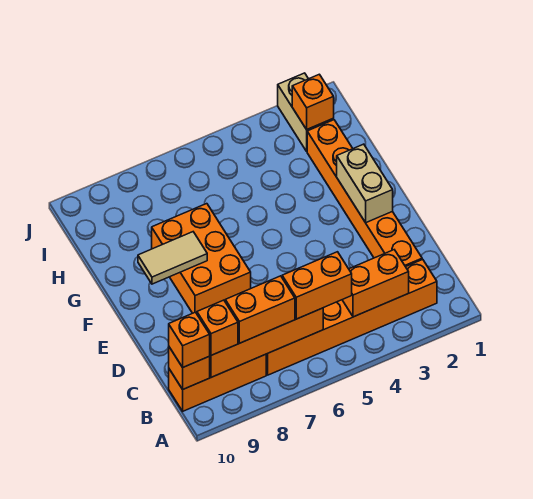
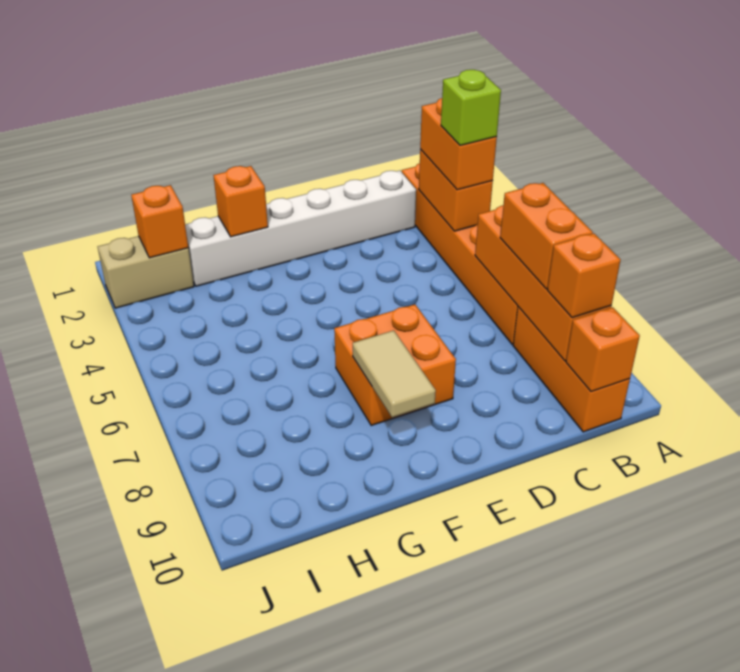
none -> lime brick B4 level 4
orange brick B5:B6 level 3 -> orange brick B3:B4 level 3
orange brick B10 level 3 -> orange brick G2 level 2
orange brick C2:H2 level 1 -> white brick C2:H2 level 1
tan brick E2:F2 level 2 -> none
orange brick E7:G8 level 1 -> orange brick E7:F8 level 1

